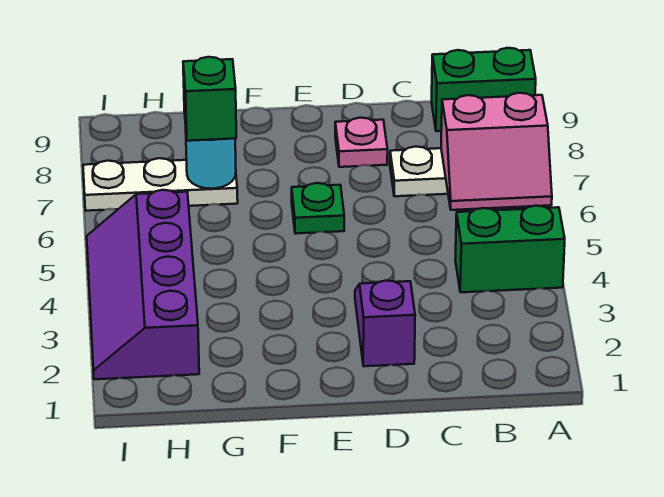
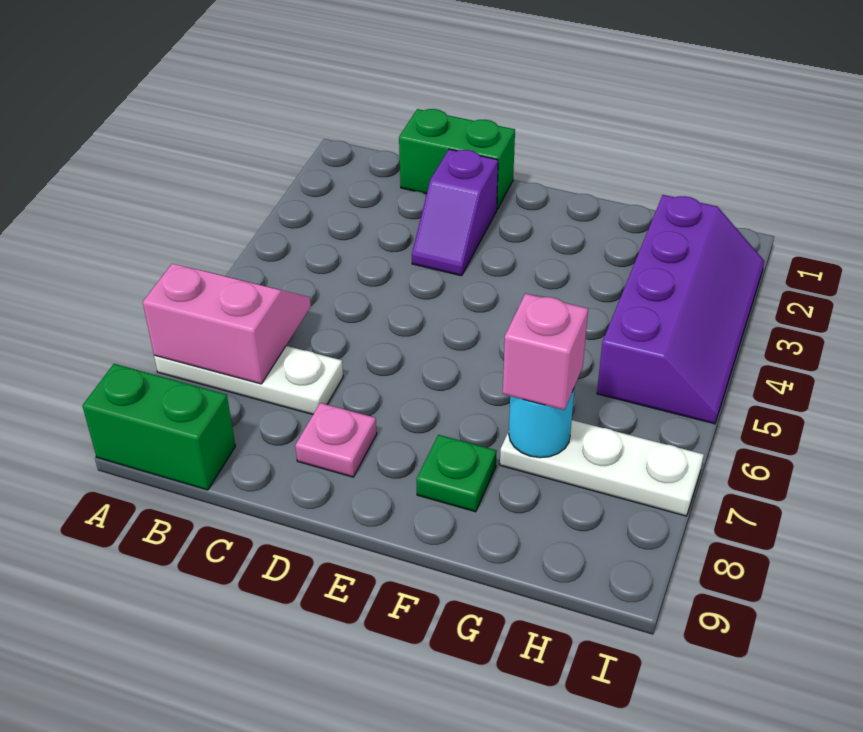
green brick A4:B4 level 1 -> green brick C1:D1 level 1
green plate E6 level 1 -> green plate F8 level 1
green brick G7 level 3 -> pink brick G7 level 3

